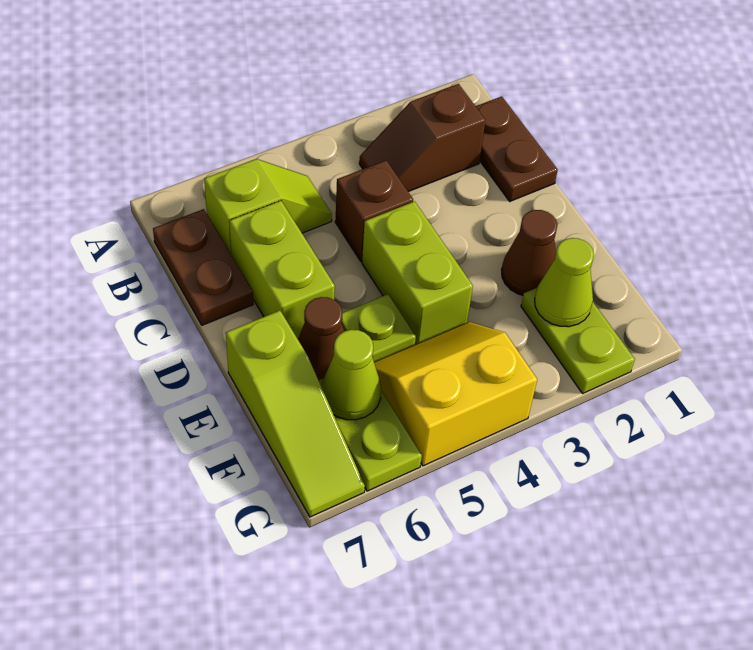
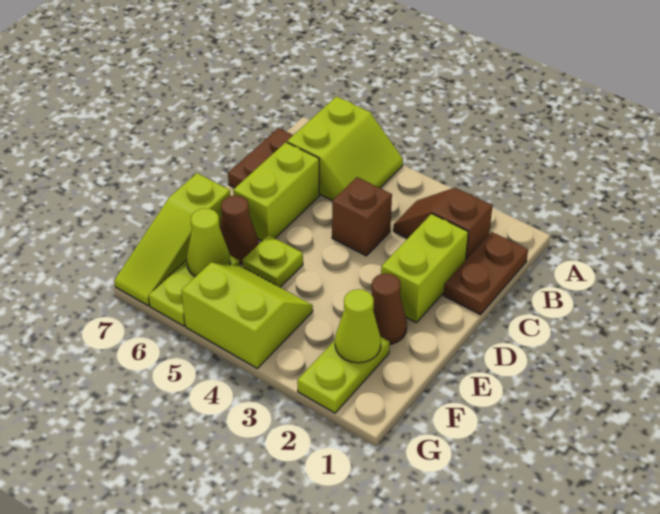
lime slope B5:B6 level 1 top 6 -> lime slope A5:B6 level 1 top 6
lime brick D4:E4 level 1 -> lime brick C2:D2 level 1
yellow slope F4:G5 level 1 top G -> lime slope F4:G5 level 1 top G

